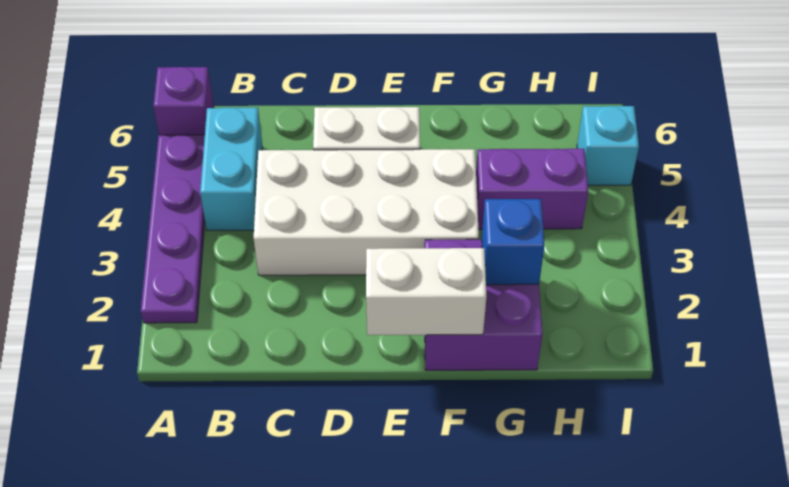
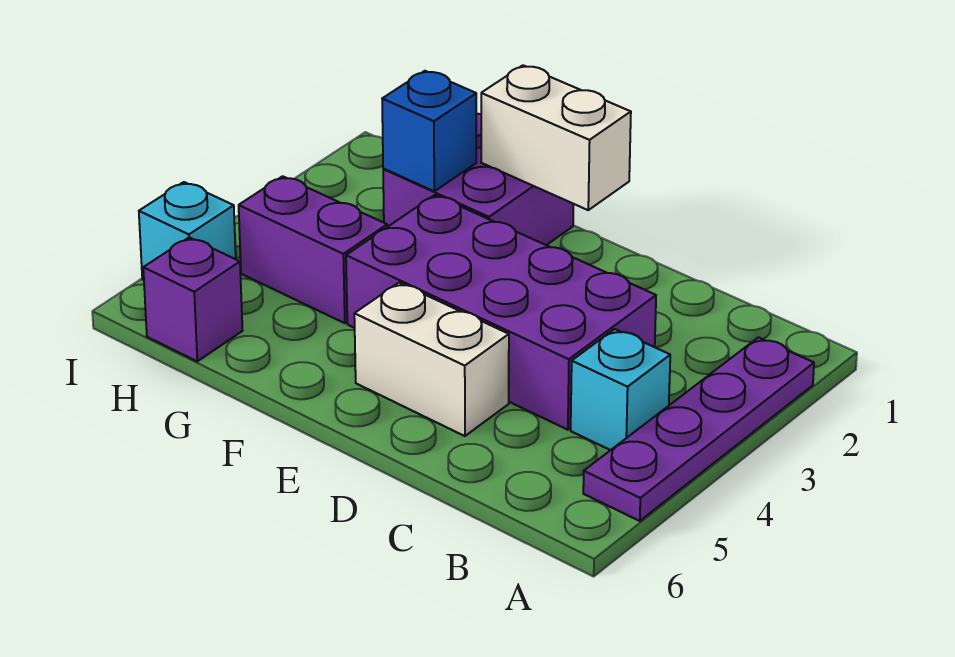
purple brick A6 level 1 -> purple brick H6 level 1
cyan brick B4:B5 level 1 -> cyan brick B4 level 1
white brick C3:F4 level 1 -> purple brick C3:F4 level 1

